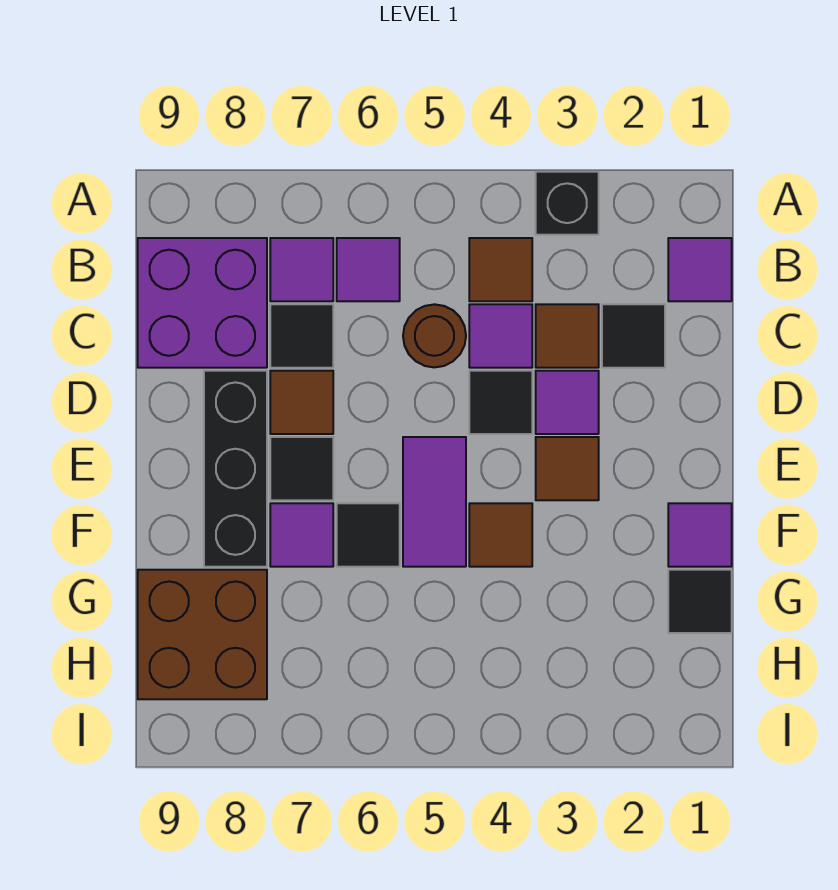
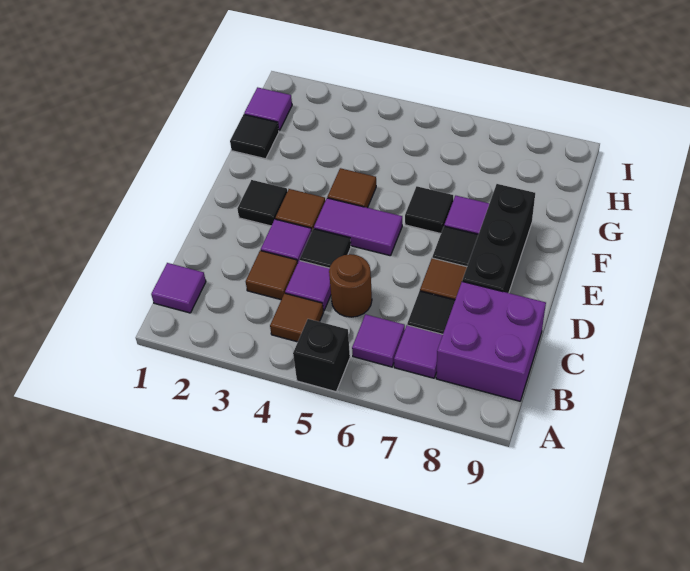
black brick A3 level 1 -> black brick A5 level 1
black tile C2 level 1 -> black tile E2 level 1
purple tile E5:F5 level 1 -> purple tile E4:E5 level 1
purple tile F1 level 1 -> purple tile H1 level 1
brown brick G8:H9 level 1 -> none

